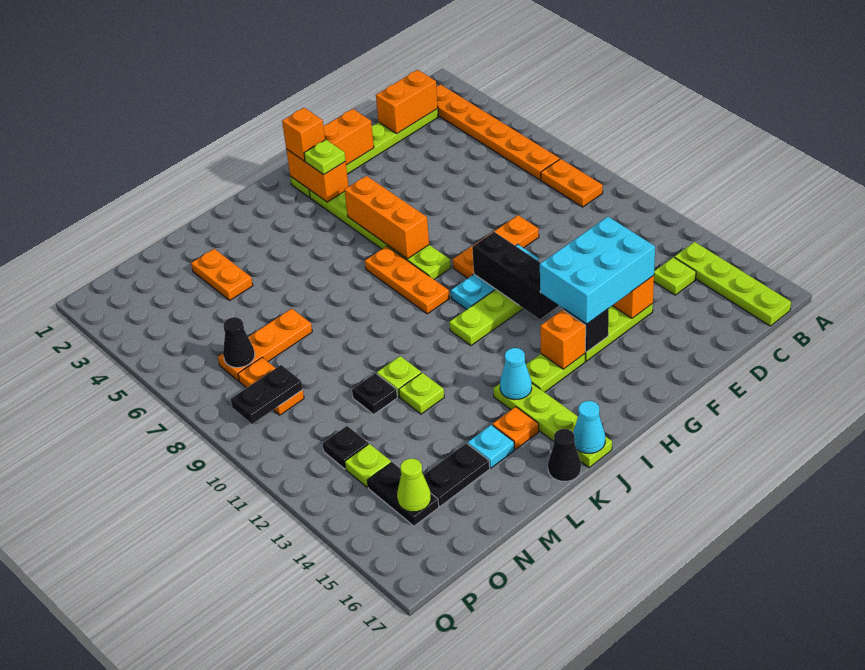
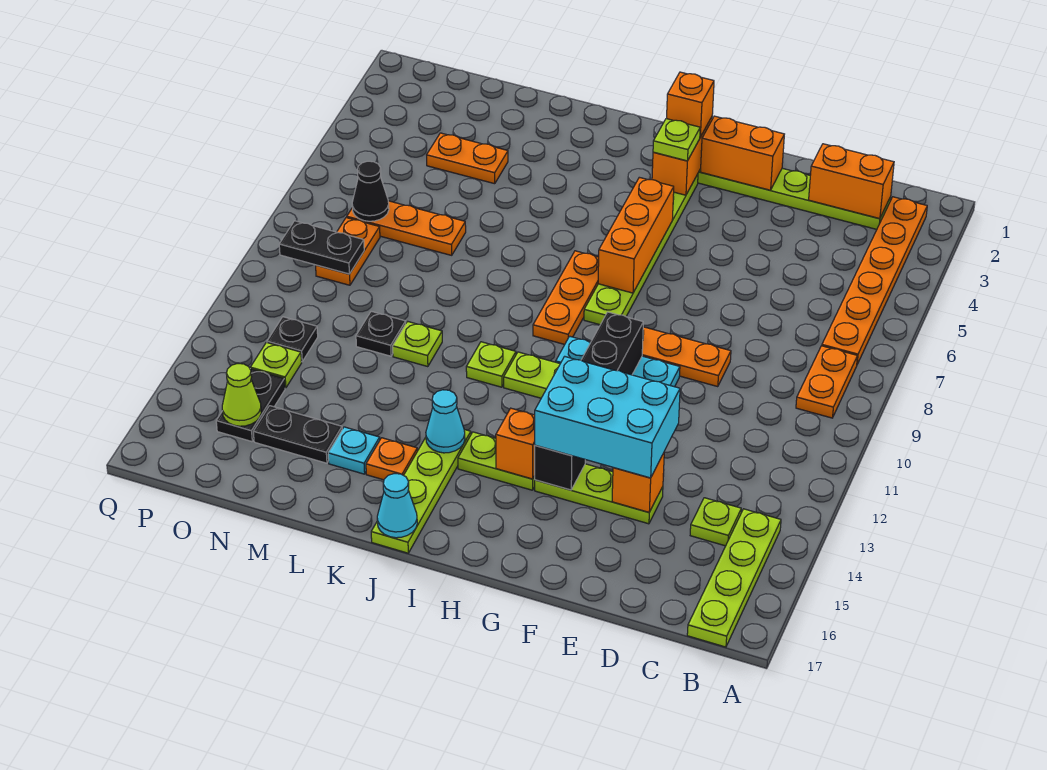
black cone K17 level 1 -> none
lime plate L12 level 1 -> lime plate J11 level 1
orange plate M3:M4 level 1 -> orange plate M4:N4 level 1

